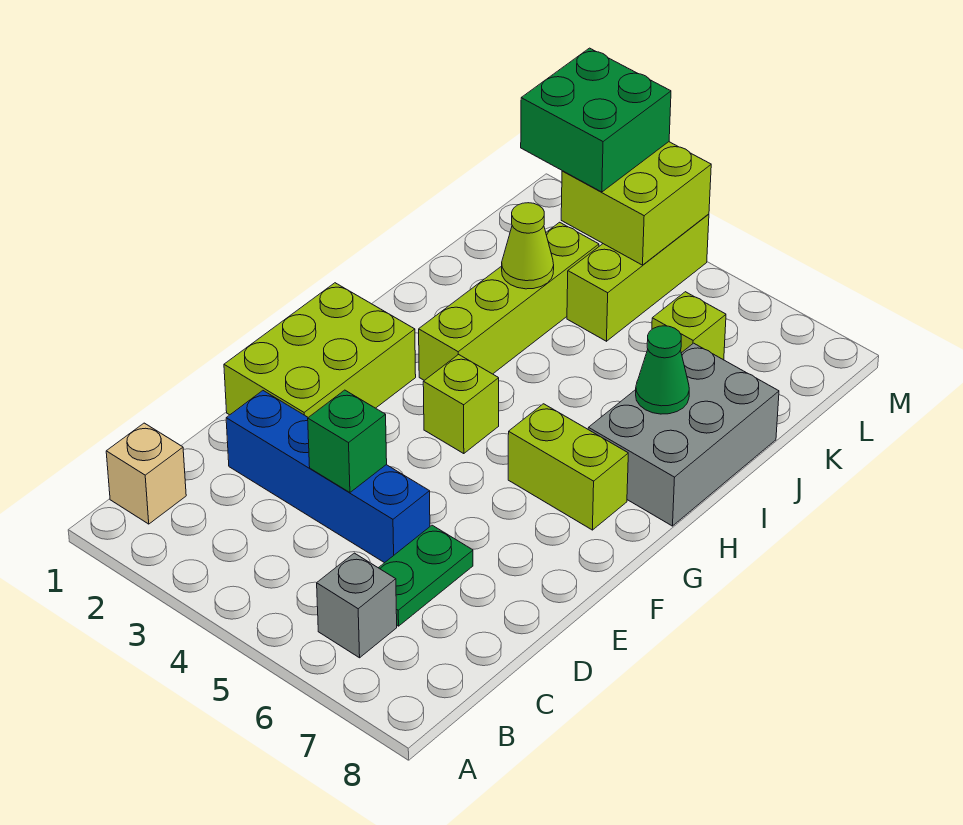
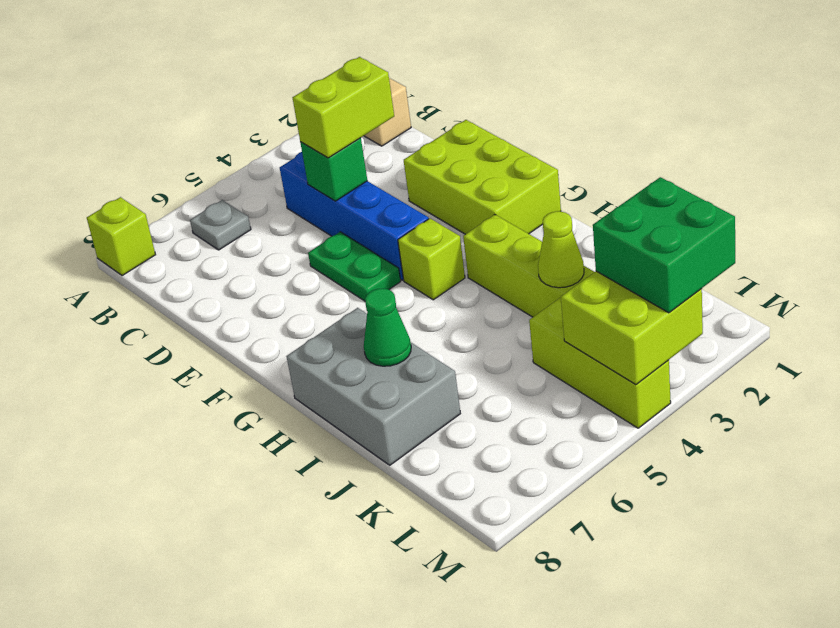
grey brick B6 level 1 -> grey plate B6 level 1
green plate C6:D6 level 1 -> green plate E5:F5 level 1
blue brick D2:D5 level 1 -> blue brick C4:F4 level 1
lime brick G6:G7 level 1 -> lime brick D3:D4 level 3
lime brick K6 level 1 -> lime brick A8 level 1

